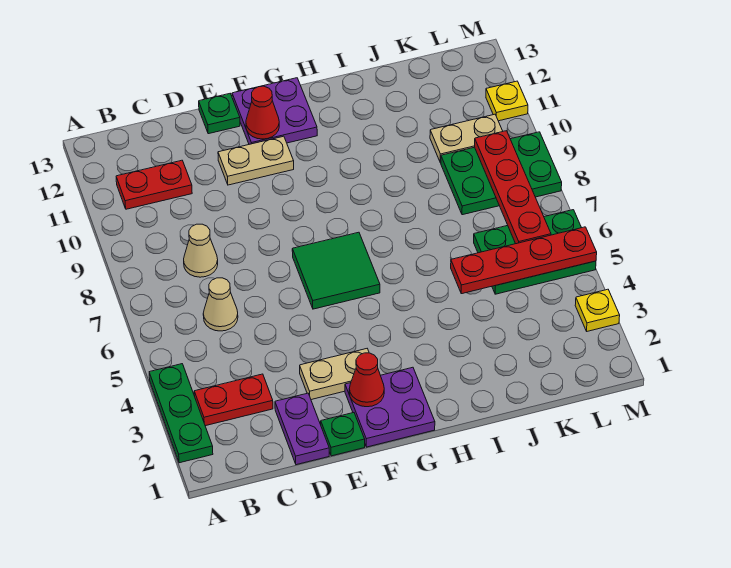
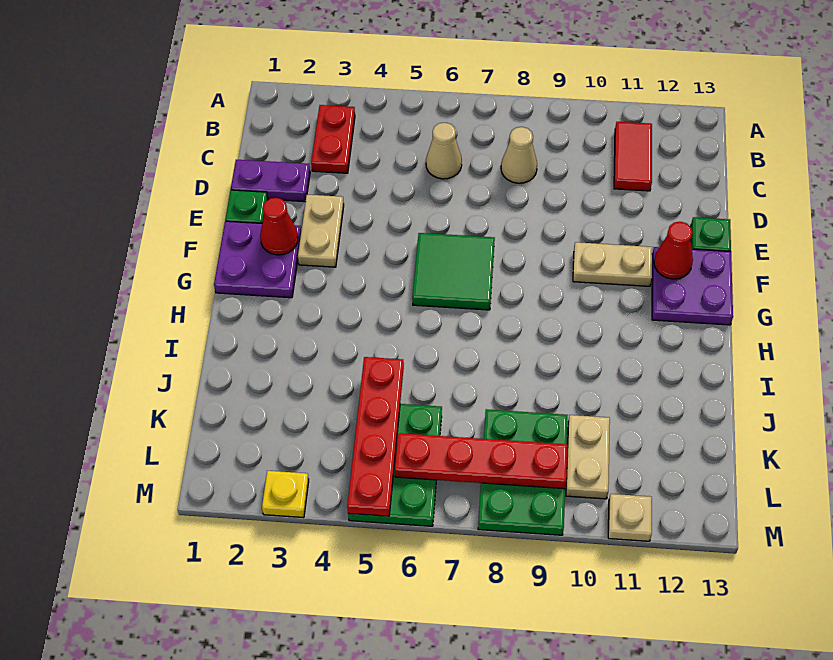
green plate A2:A4 level 1 -> none
red plate B11:C11 level 1 -> red tile B11:C11 level 1
tan plate E11:F11 level 1 -> tan plate F10:F11 level 1
yellow plate M11 level 1 -> tan plate M11 level 1

